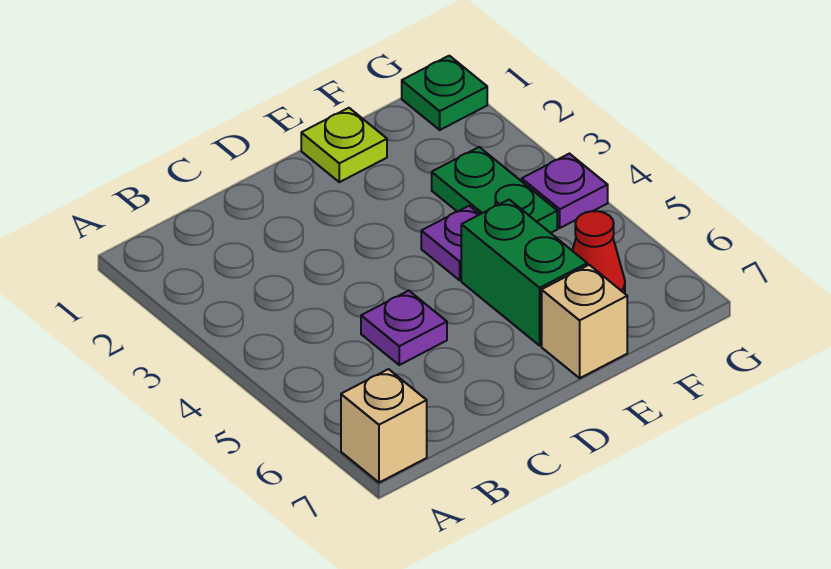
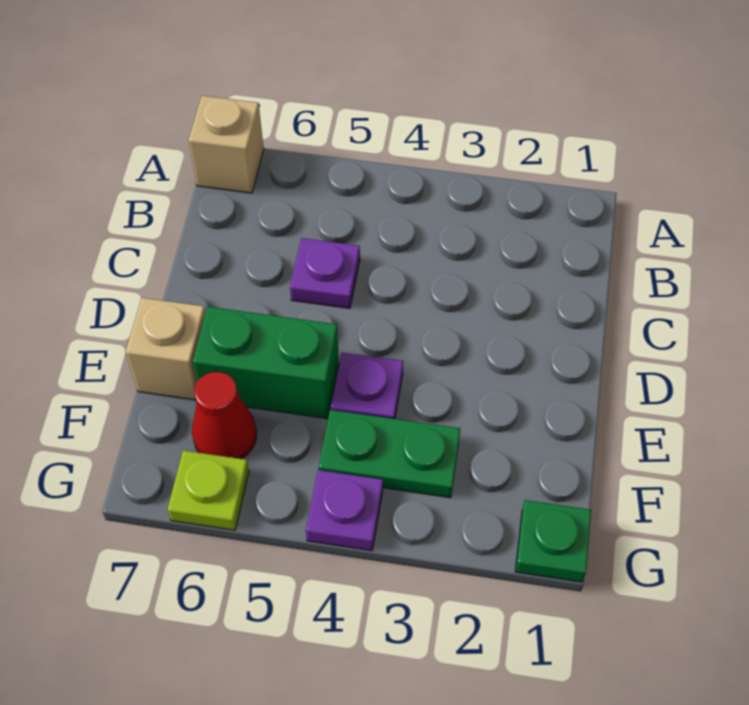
lime plate E1 level 1 -> lime plate G6 level 1

